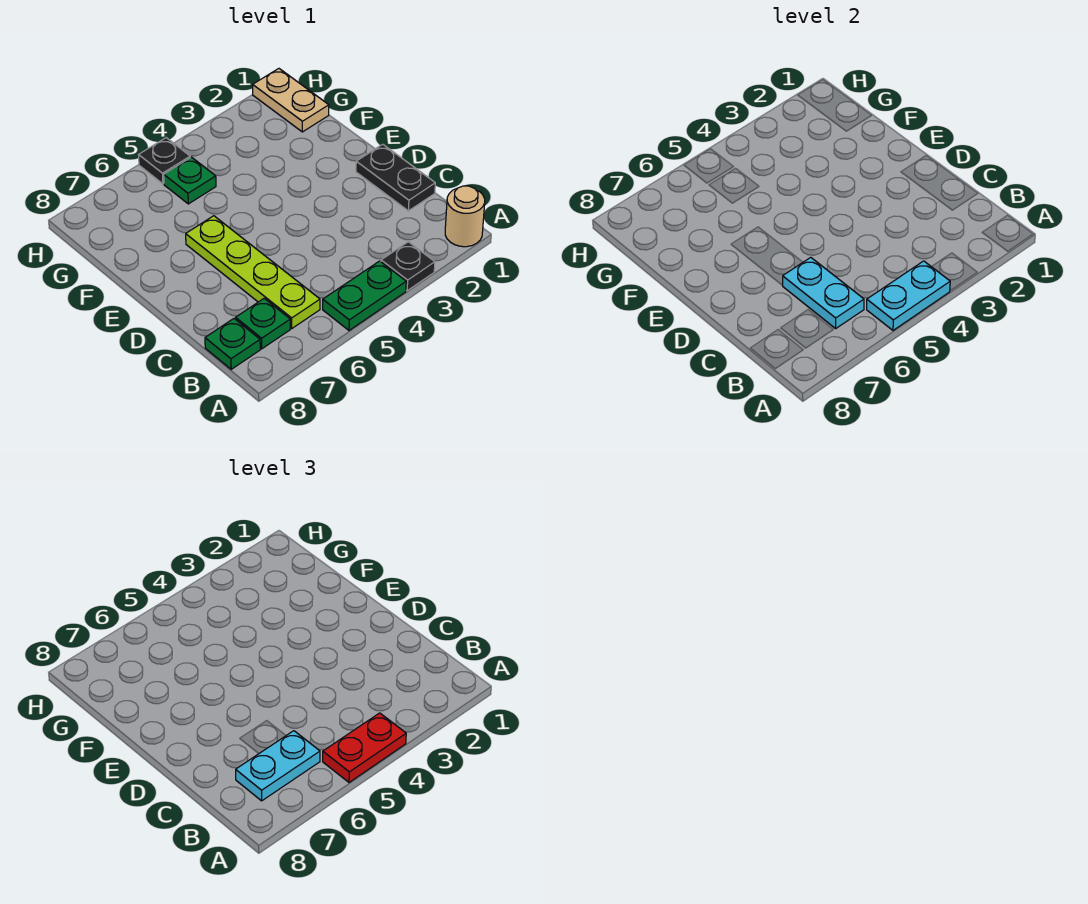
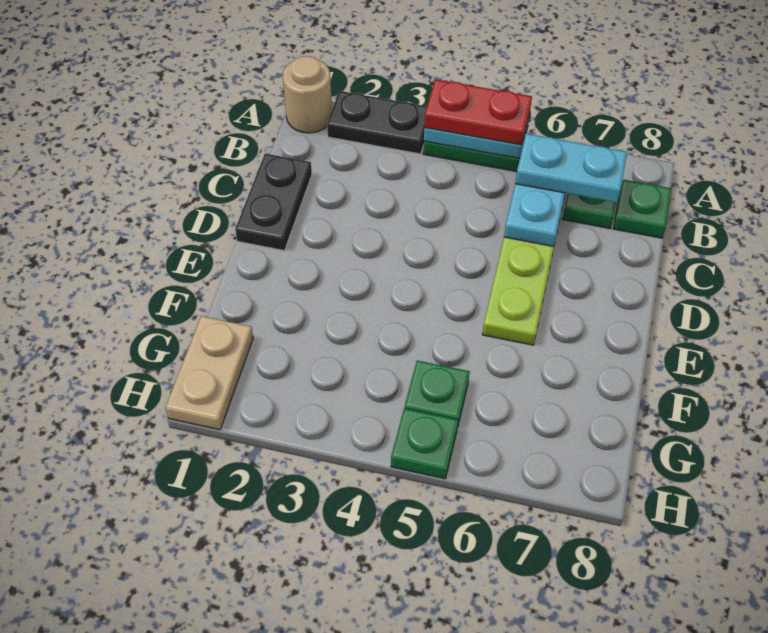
black plate A3 level 1 -> black plate A2:A3 level 1
black plate H5 level 1 -> green plate H5 level 1

